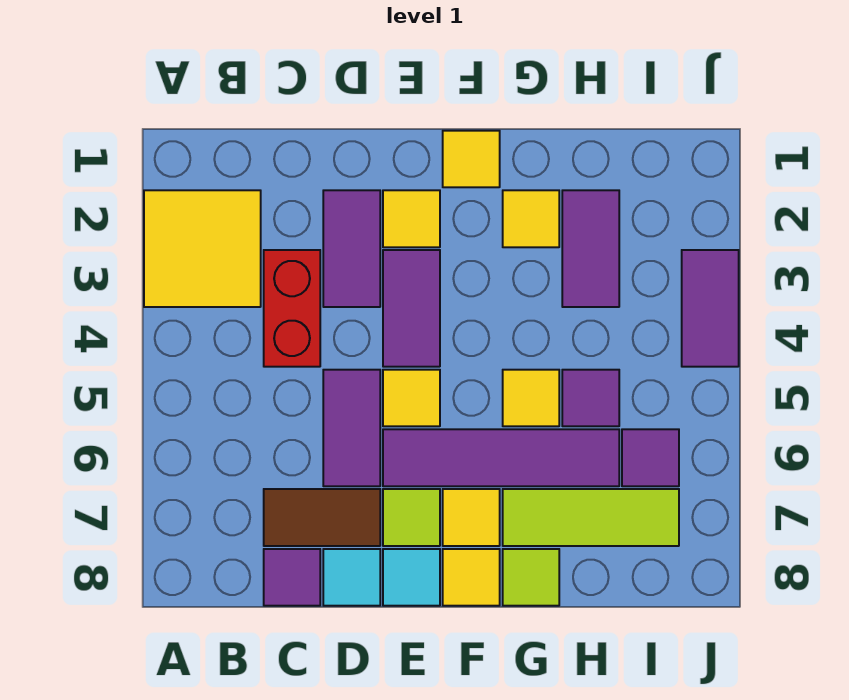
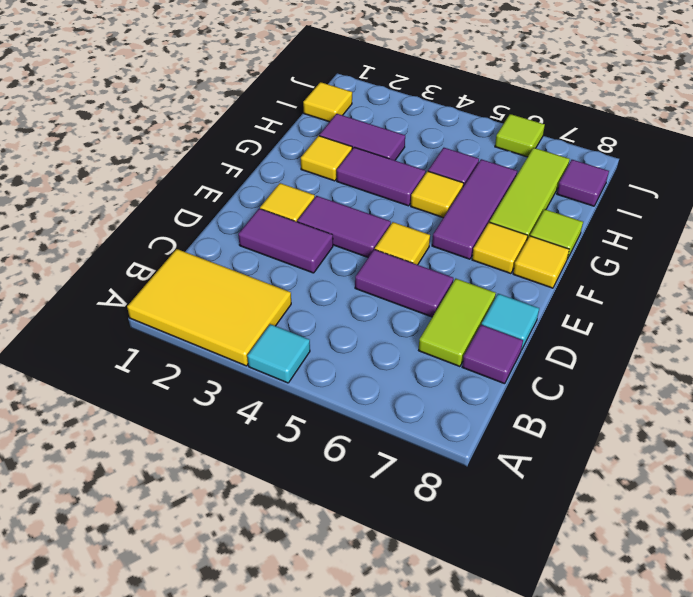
yellow tile A2:B3 level 1 -> yellow tile A1:B3 level 1
red brick C3:C4 level 1 -> none
brown tile C7:D7 level 1 -> lime tile C7:D7 level 1
purple tile E6:H6 level 1 -> purple tile F6:H6 level 1
lime tile E7 level 1 -> lime tile J6 level 1
cyan tile E8 level 1 -> cyan tile A4 level 1
yellow tile F1 level 1 -> yellow tile I1 level 1
purple tile I6 level 1 -> purple tile I8 level 1
purple tile J3:J4 level 1 -> purple tile G3:G4 level 1

